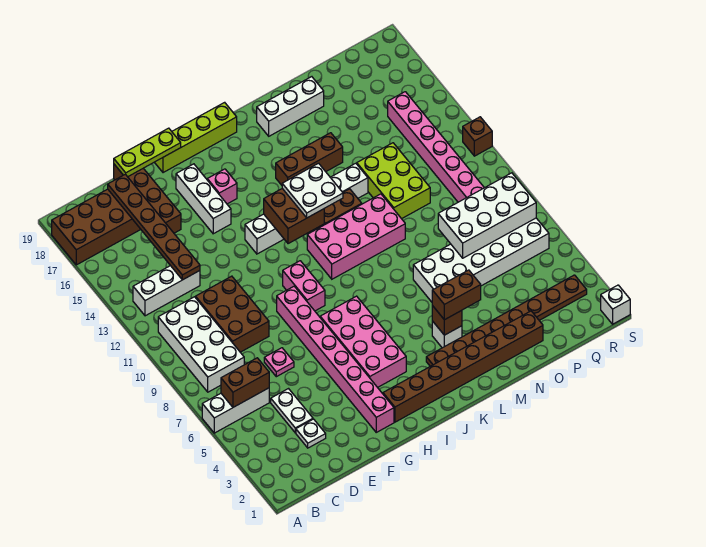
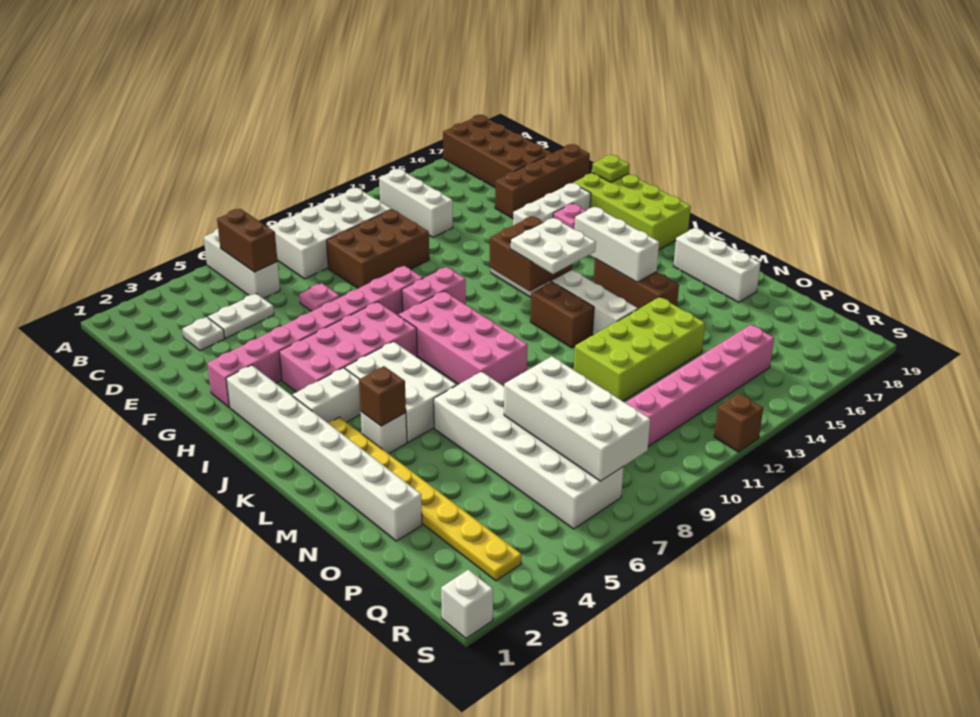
brown plate D13:D18 level 2 -> none
lime plate E19:G19 level 2 -> lime plate G19 level 2
lime brick G19:J19 level 1 -> lime brick G18:J19 level 1
brown brick H2:O2 level 1 -> white brick H2:O2 level 1
none -> white brick J3:J4 level 1
none -> white brick J5:L6 level 1
pink brick J10:M11 level 1 -> pink brick I8:L9 level 1
none -> white brick J15:L15 level 2
brown plate K3:R3 level 1 -> yellow plate K3:R3 level 1
brown brick L4:M4 level 3 -> none
lime brick N11:O13 level 1 -> lime brick N11:O14 level 1

